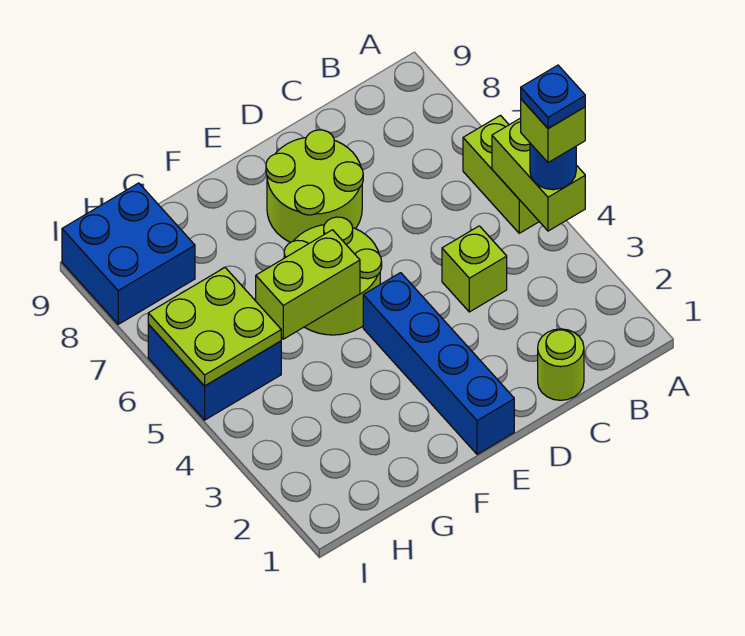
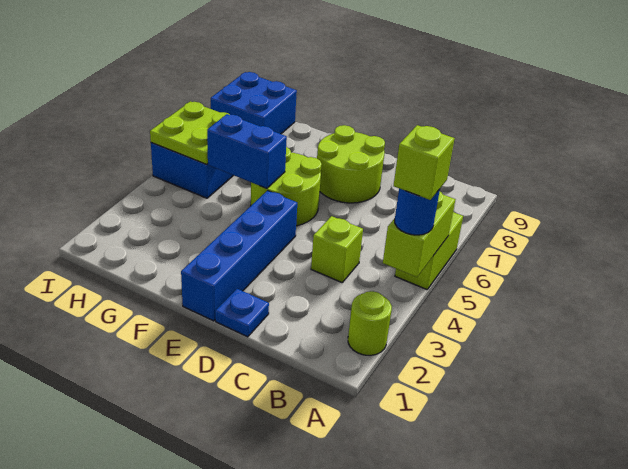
blue plate A4 level 5 -> blue plate D1 level 1
lime round brick C1 level 1 -> lime round brick A2 level 1
lime brick F5:G5 level 2 -> blue brick F5:G5 level 2

